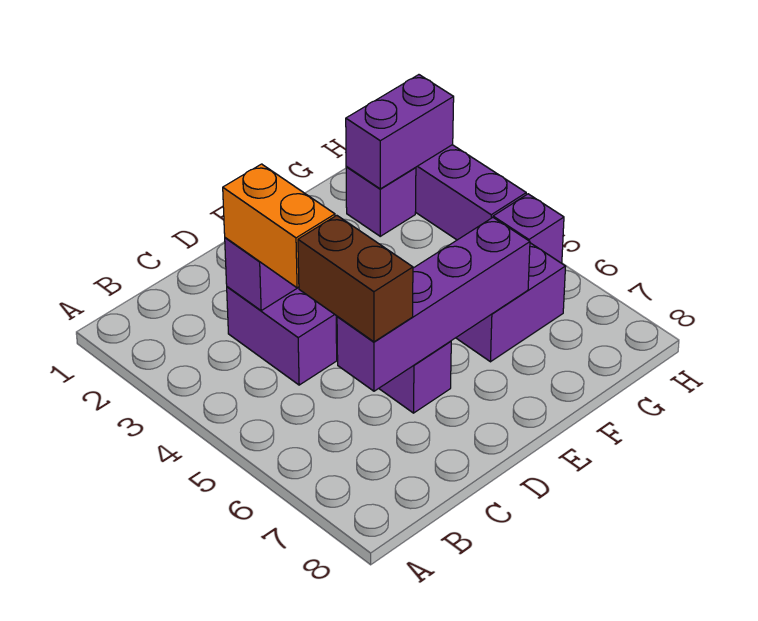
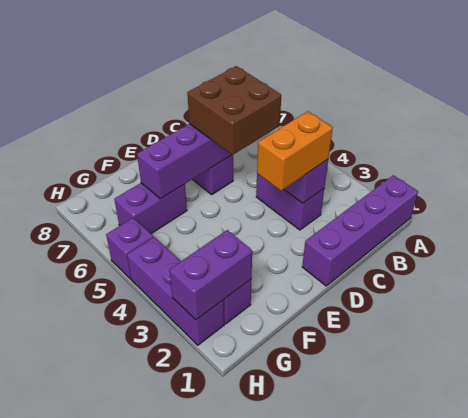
none -> purple brick A1:D1 level 1
orange brick C3:C4 level 3 -> orange brick C3:D3 level 3
brown brick C5:C6 level 3 -> brown brick C5:D6 level 3

